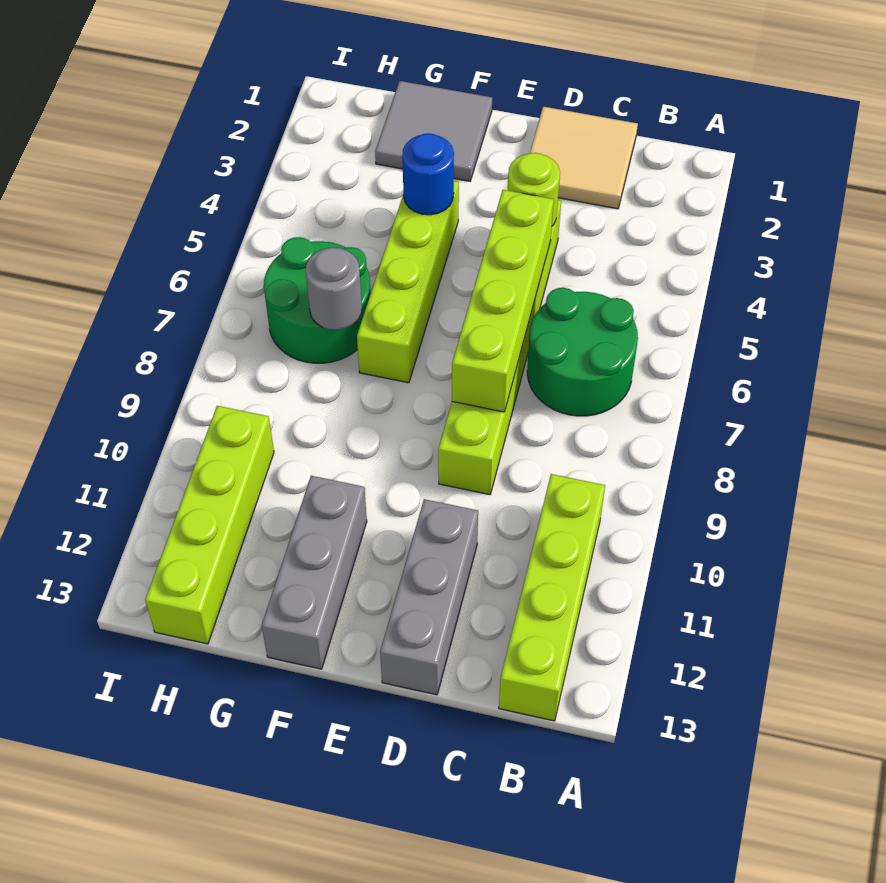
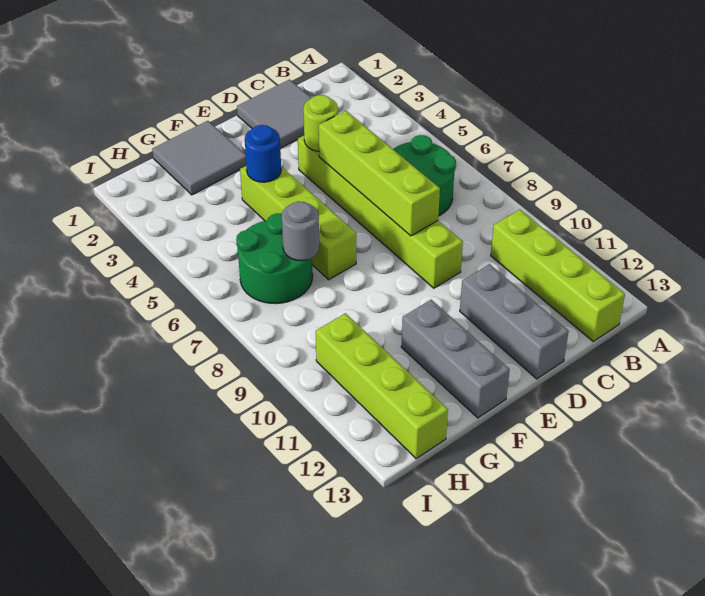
tan tile C1:D2 level 1 -> grey tile C1:D2 level 1

